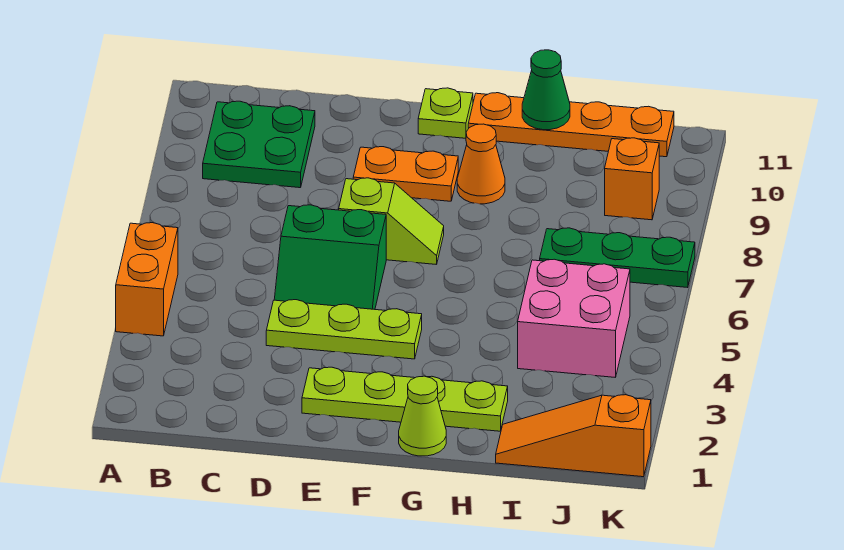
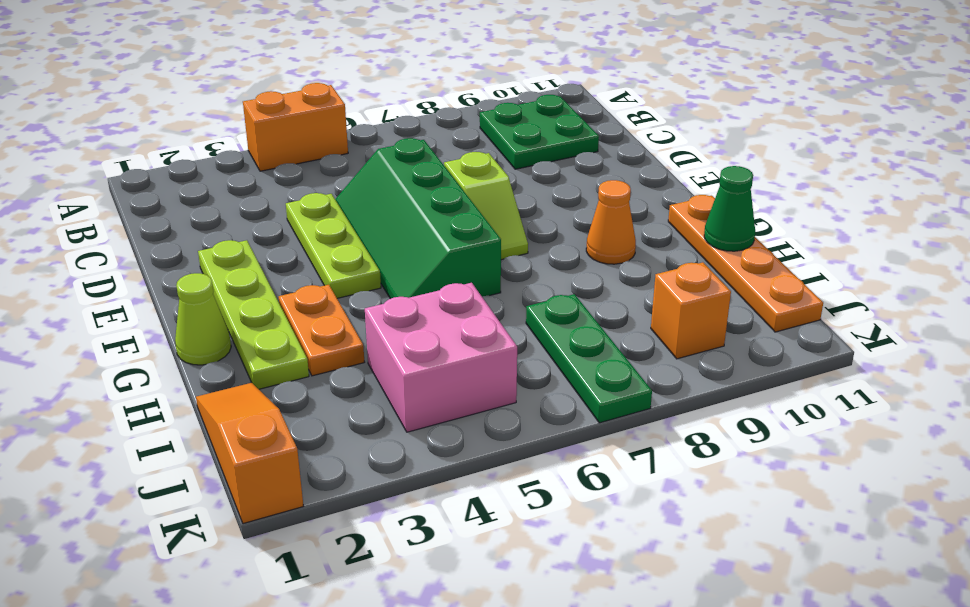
green slope D5:E6 level 1 top 6 -> green slope D5:G6 level 1 top 6
orange plate E9:F9 level 1 -> orange plate G3:H3 level 1
lime plate F11 level 1 -> none

